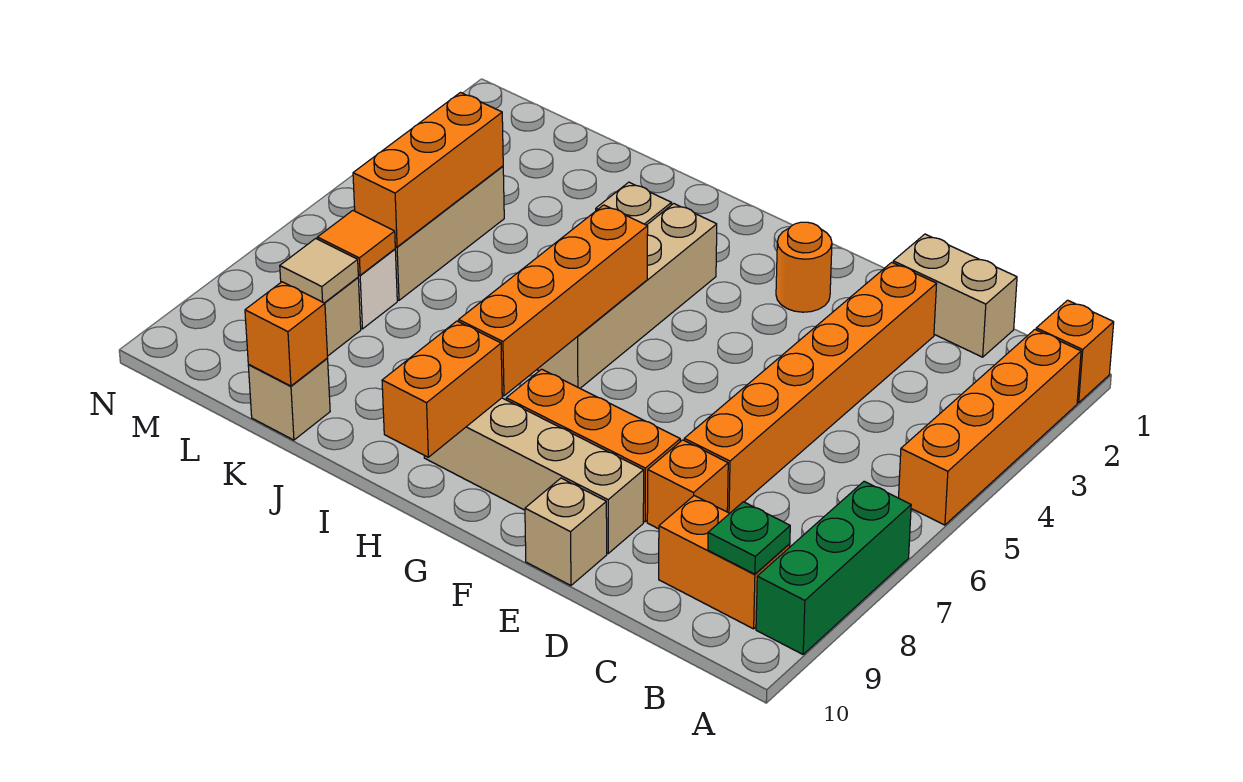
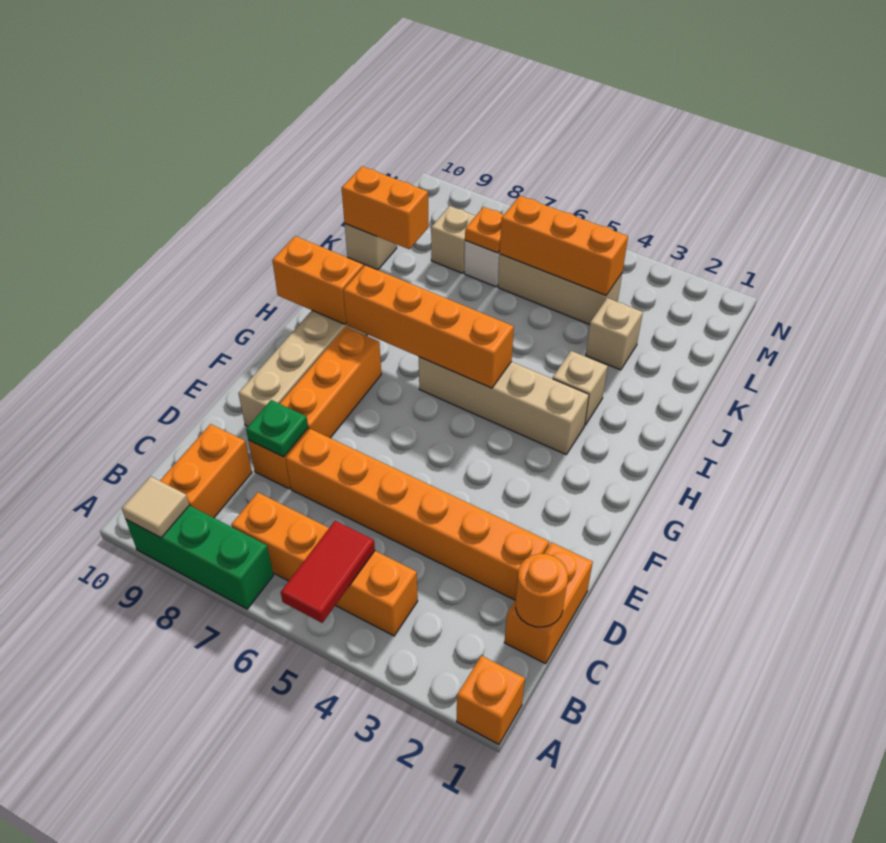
orange brick A2:A5 level 1 -> orange brick B4:B7 level 1
none -> red tile A5:B5 level 2
green plate B9 level 2 -> green plate D8 level 2
tan brick C1:D1 level 1 -> orange brick C1:D1 level 1
tan brick E10 level 1 -> tan brick K3 level 1
orange round brick F2 level 1 -> orange round brick C1 level 2
orange brick K10 level 2 -> orange brick K9:K10 level 2
orange tile L7 level 2 -> orange plate L7 level 2
tan tile L8 level 2 -> tan tile A9 level 2

